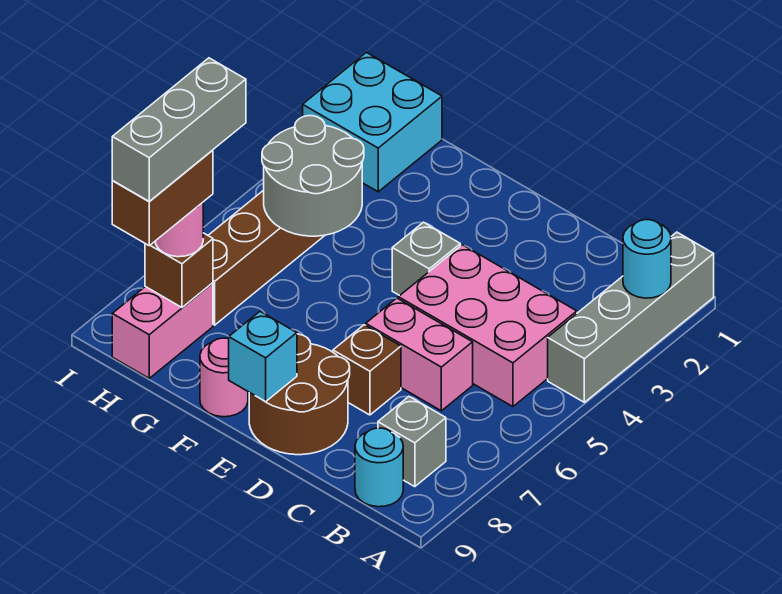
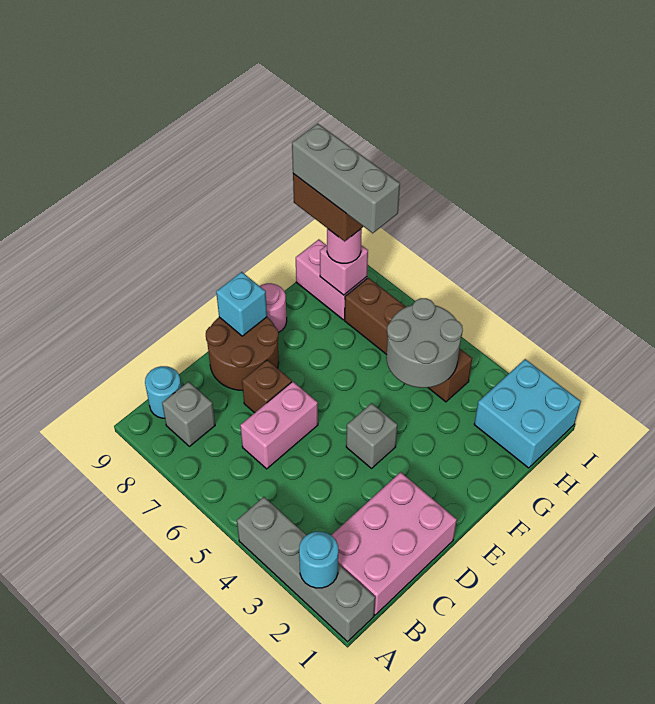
pink brick B4:D5 level 1 -> pink brick B1:D2 level 1
brown brick H8 level 2 -> pink brick H8 level 2

